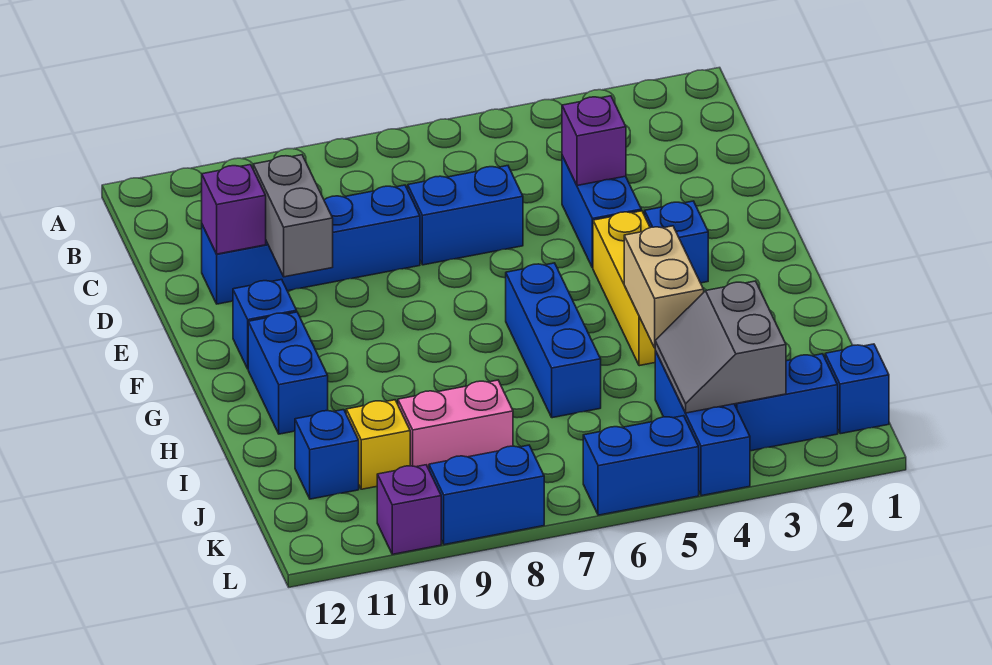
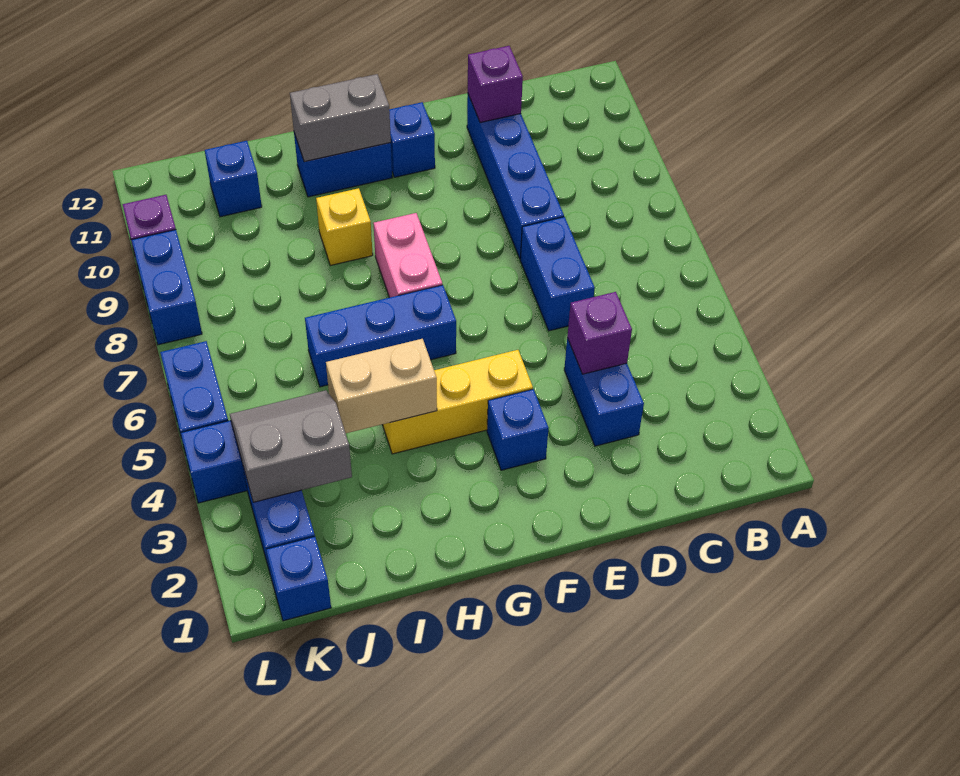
blue brick D4:E4 level 1 -> blue brick D3:D4 level 1
grey brick D10:E10 level 2 -> grey brick G11:H11 level 2
pink brick J8:J9 level 1 -> pink brick G7:G8 level 1
yellow brick J10 level 1 -> yellow brick H9 level 1

